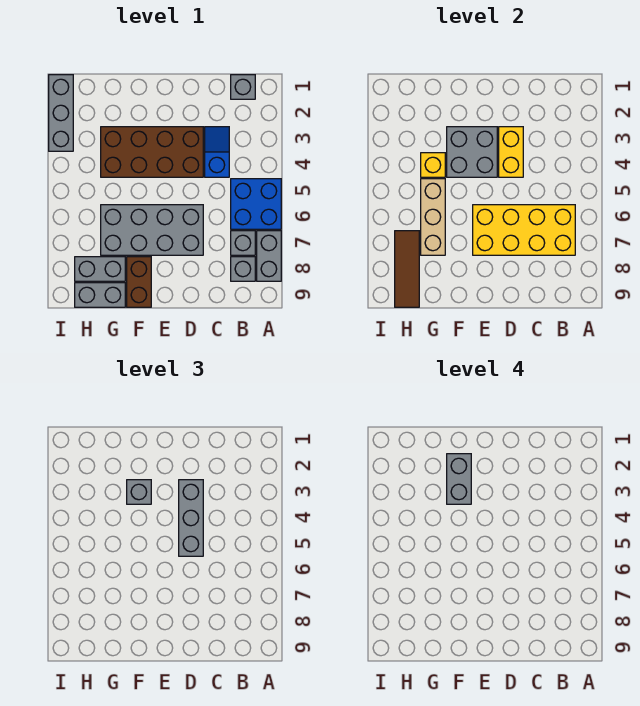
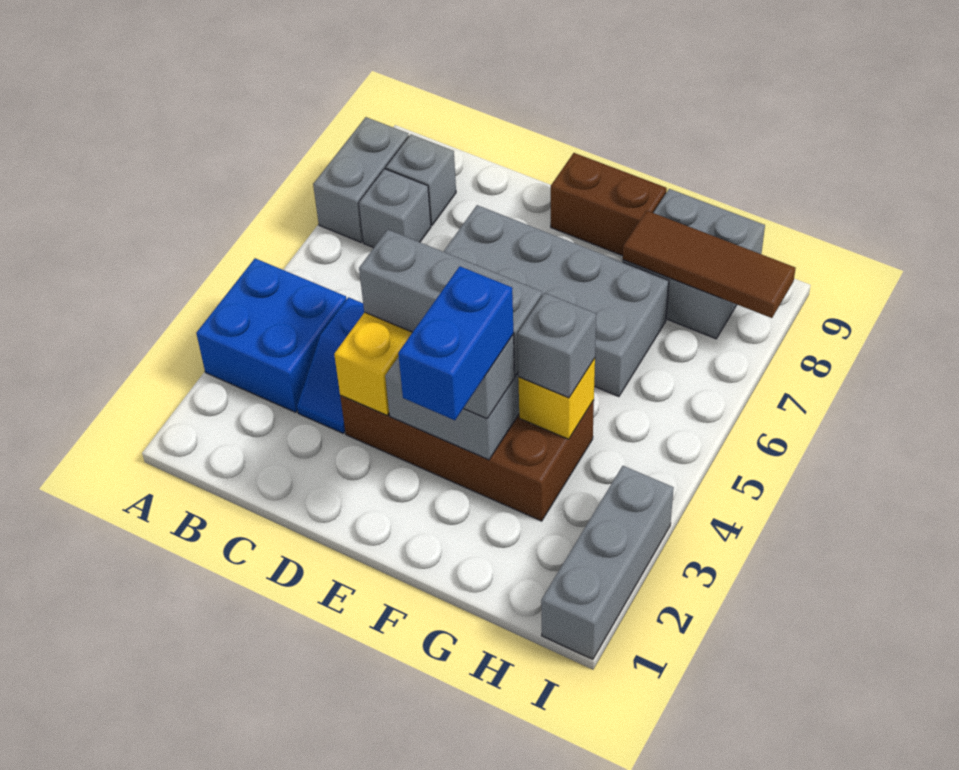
blue brick A5:B6 level 1 -> blue brick A3:B4 level 1
grey brick B1 level 1 -> grey brick G4 level 3
yellow brick B6:E7 level 2 -> none
grey brick D3:D5 level 3 -> grey brick D4:F4 level 3
grey brick F2:F3 level 4 -> blue brick F2:F3 level 4
brown brick F8:F9 level 1 -> brown brick E9:F9 level 1
tan brick G5:G7 level 2 -> none
brown tile H7:H9 level 2 -> brown tile G8:I8 level 2

